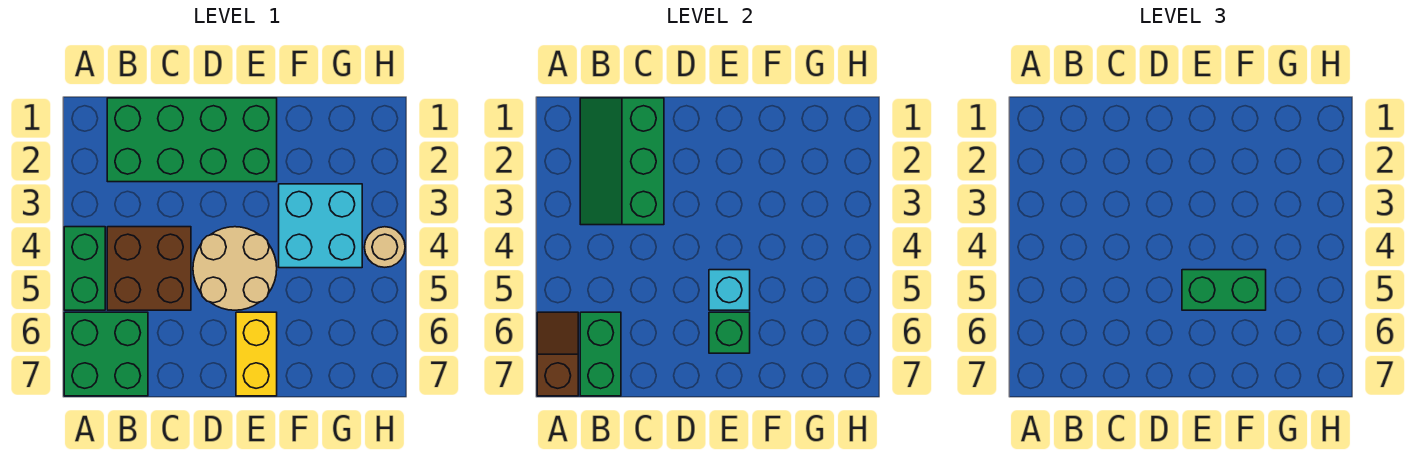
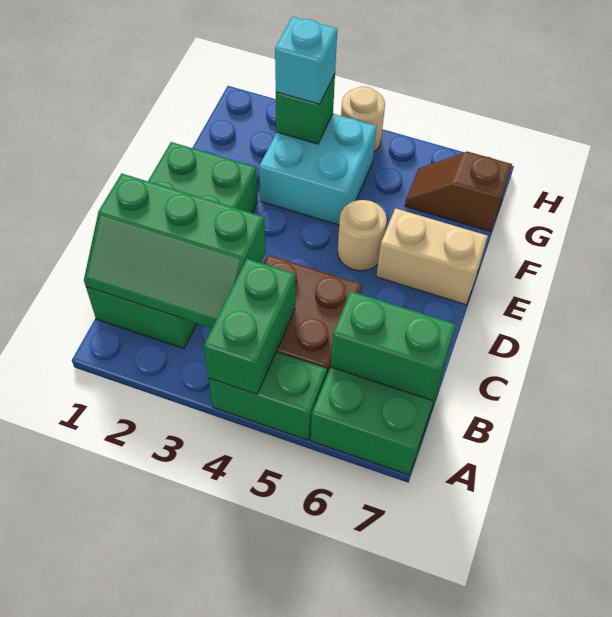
brown slope A6:A7 level 2 top 7 -> brown slope G6:G7 level 1 top 7
tan round brick D4:E5 level 1 -> tan round brick E5 level 1
cyan brick E5 level 2 -> cyan brick G3 level 3
green brick E5:F5 level 3 -> green brick A4:B4 level 2
yellow brick E6:E7 level 1 -> tan brick E6:E7 level 1
green brick E6 level 2 -> green brick G3 level 2

